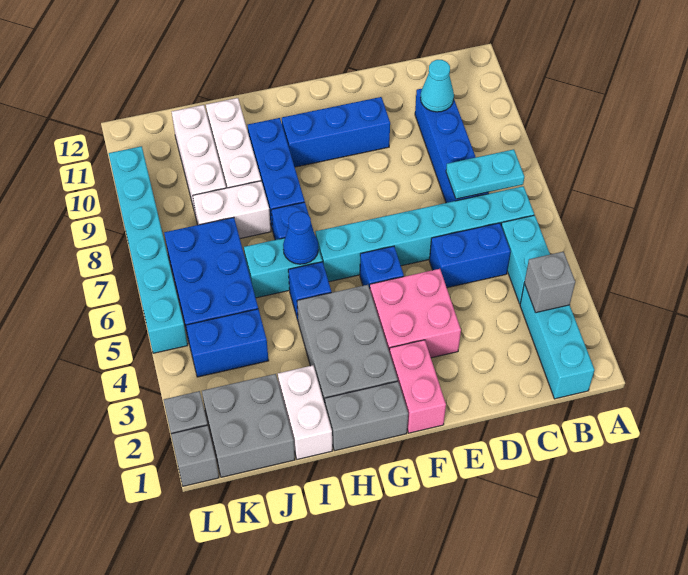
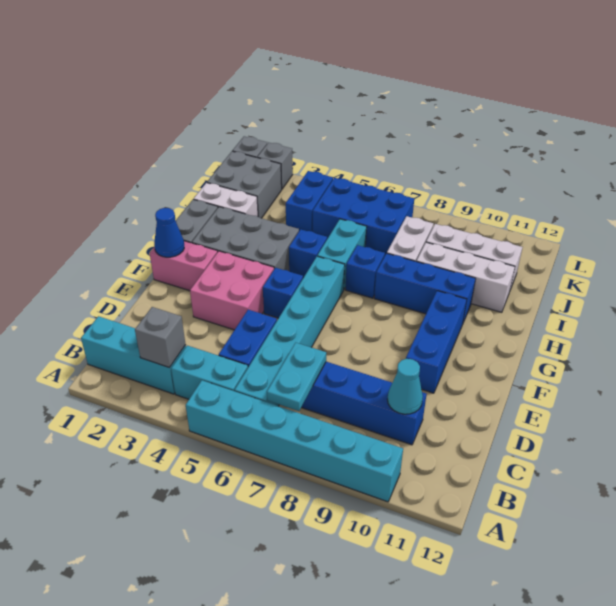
blue cone H6 level 2 -> blue cone F1 level 2
cyan brick L5:L10 level 1 -> cyan brick A5:A10 level 1

